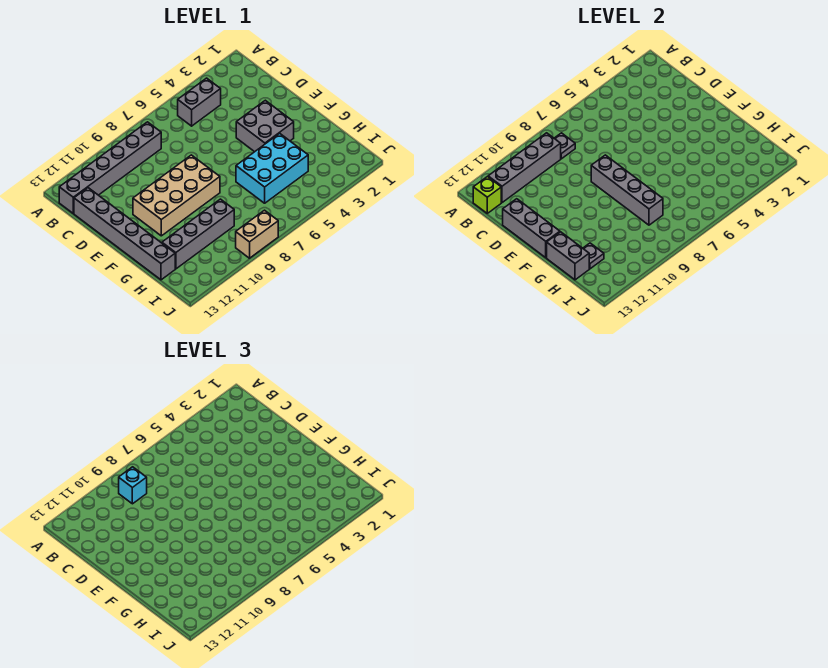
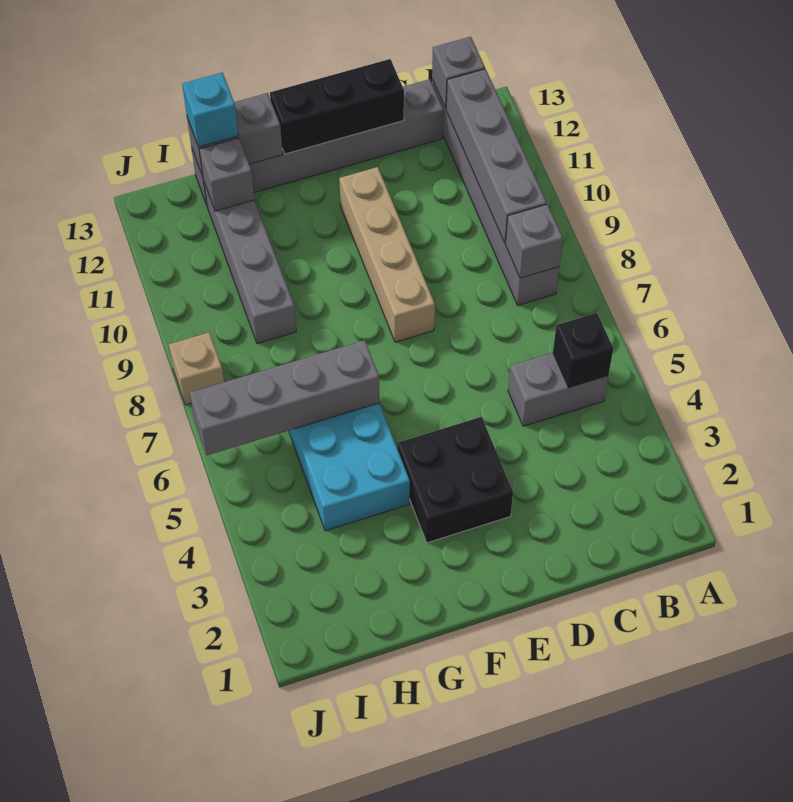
grey brick B4:B5 level 1 -> grey brick B5:C5 level 1
none -> black brick B5 level 2
grey plate B8 level 2 -> grey brick B8 level 2
cyan brick B9 level 3 -> cyan brick H13 level 3
lime brick B13 level 2 -> grey brick B13 level 2
grey brick D13:F13 level 2 -> black brick D13:F13 level 2
grey brick E3:F4 level 1 -> black brick E3:F4 level 1
tan brick E8:F11 level 1 -> tan brick E8:E11 level 1
grey brick E8:H8 level 2 -> grey brick G6:J6 level 2
grey plate H12 level 2 -> grey brick H12 level 2
tan brick J8:J9 level 1 -> tan brick J8 level 1

